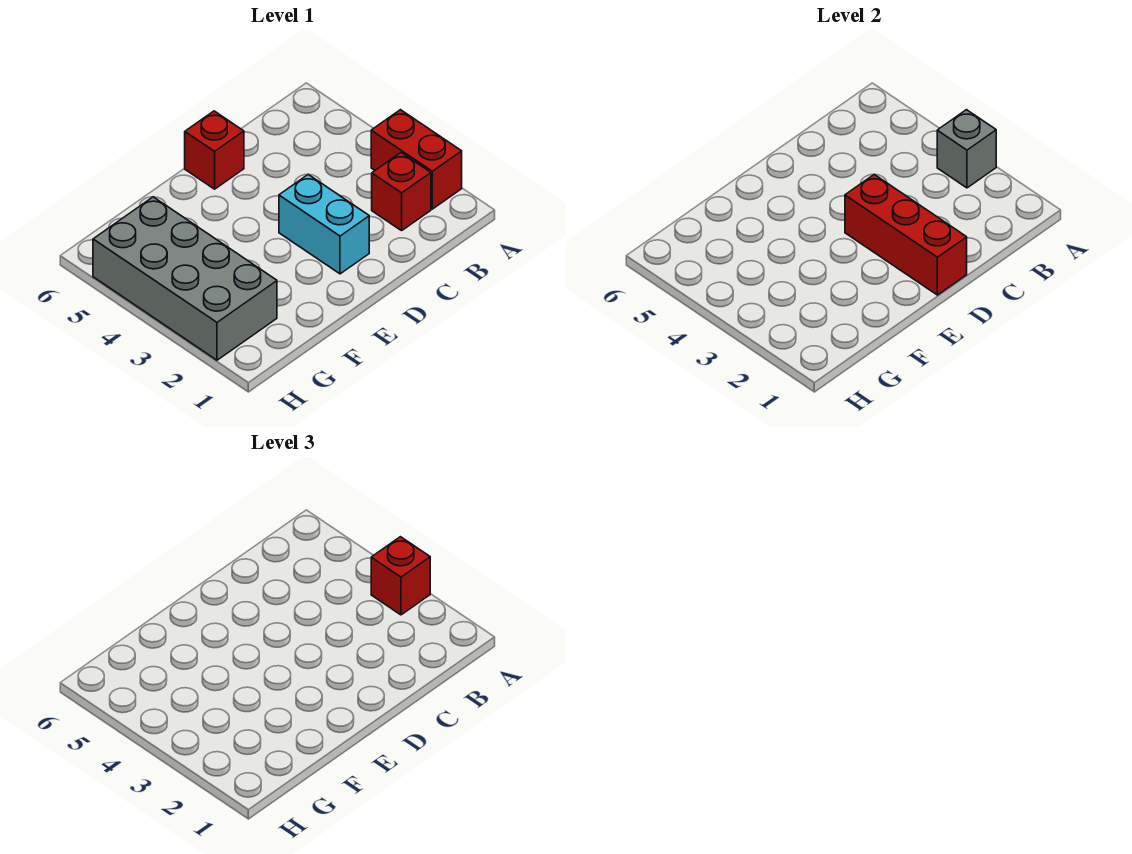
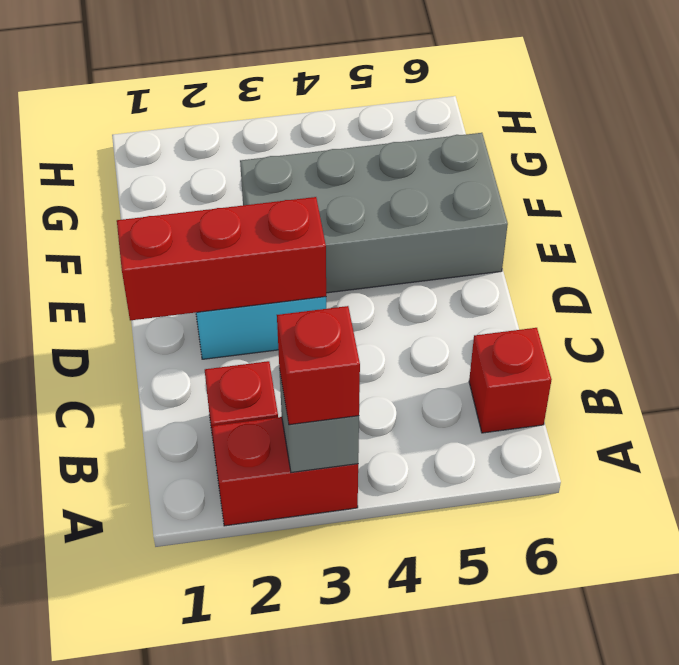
red brick D6 level 1 -> red brick B6 level 1
grey brick G2:H5 level 1 -> grey brick E3:F6 level 1

